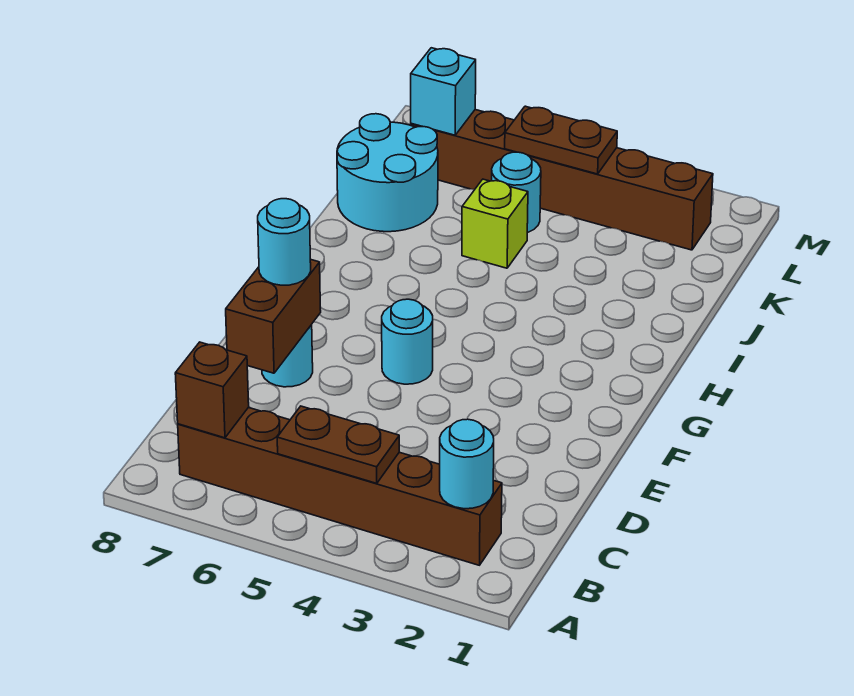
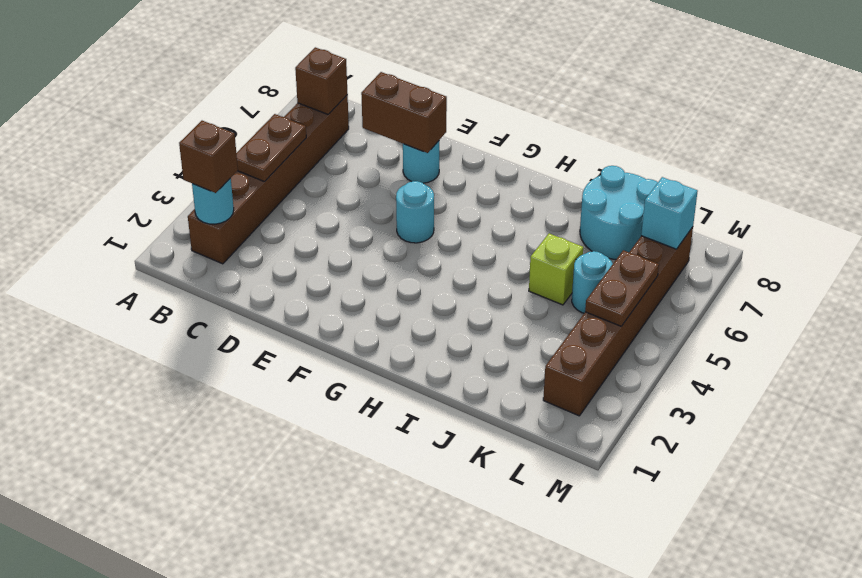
none -> brown brick B2 level 3
cyan round brick E7 level 3 -> none

